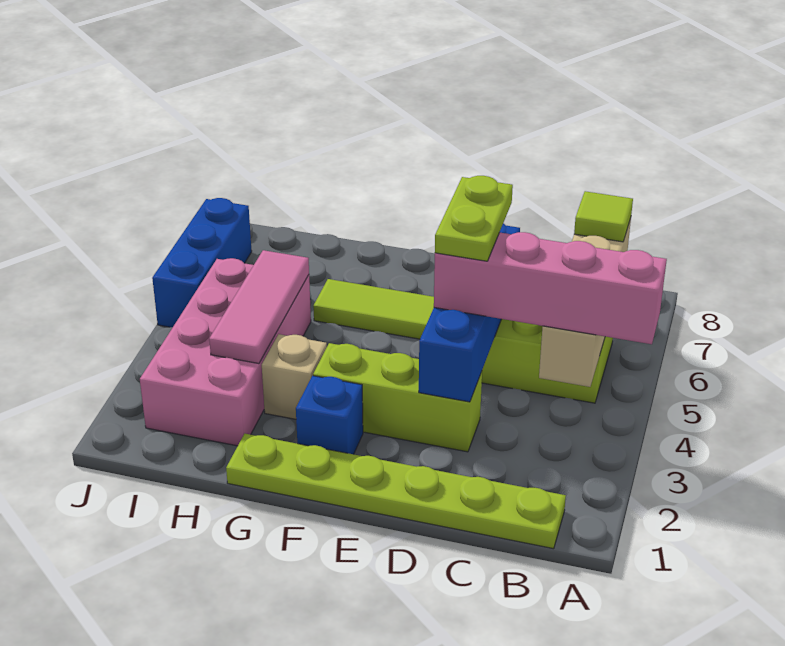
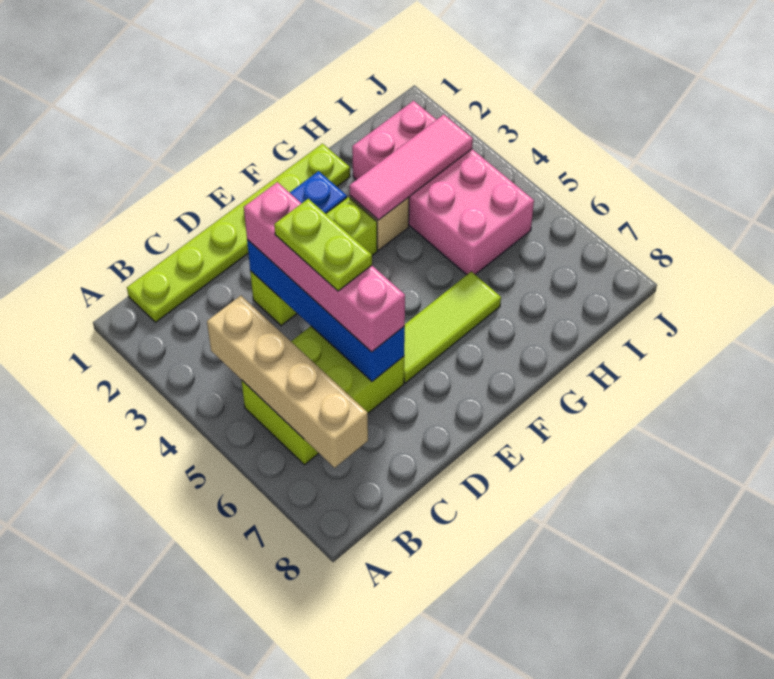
pink brick A4:D4 level 3 -> pink brick D3:D6 level 3
lime tile B7 level 3 -> none
pink tile H3:H5 level 2 -> pink tile G3:I3 level 2
blue brick J5:J7 level 1 -> none

